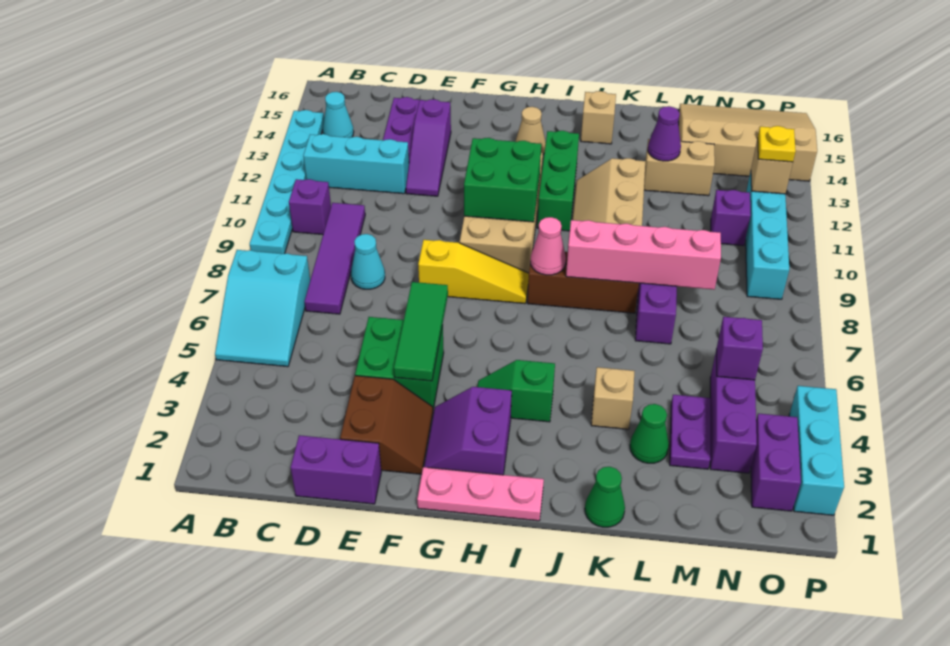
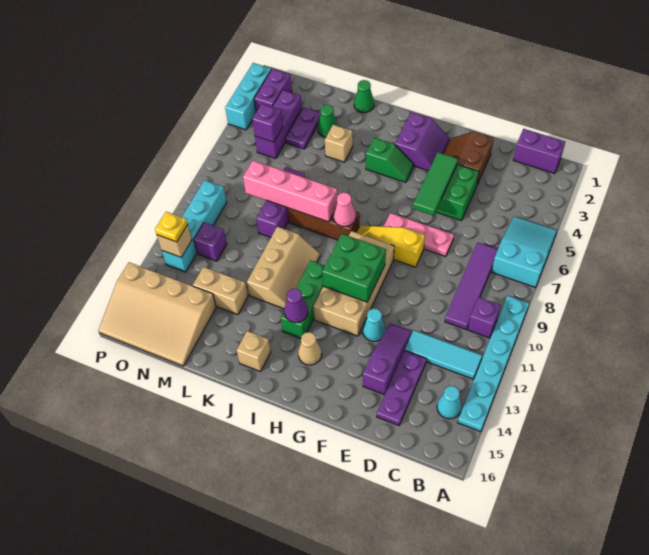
cyan brick B12:D12 level 1 -> cyan tile B12:D12 level 1
purple brick D1:E1 level 1 -> purple brick B1:C1 level 1
cyan cone D8 level 1 -> cyan cone F12 level 1
pink plate G1:I1 level 1 -> pink plate E7:G7 level 1
purple cone L13 level 2 -> purple cone I13 level 2

